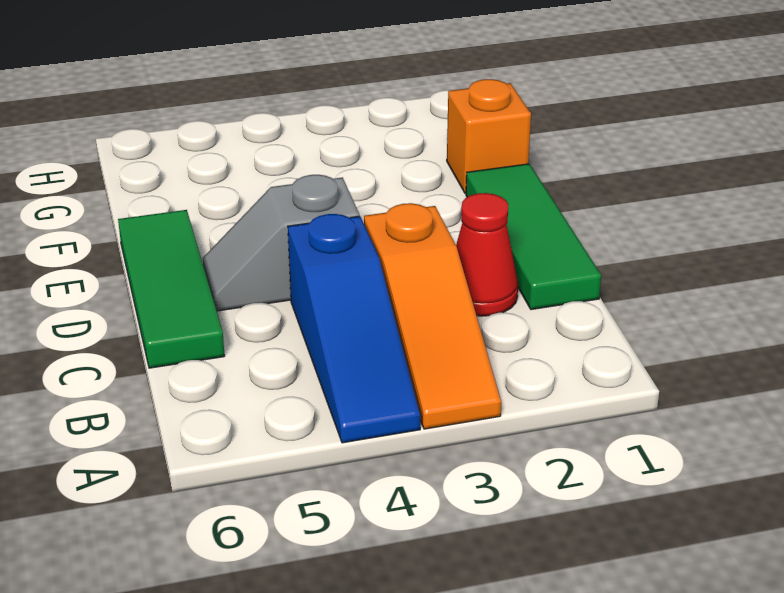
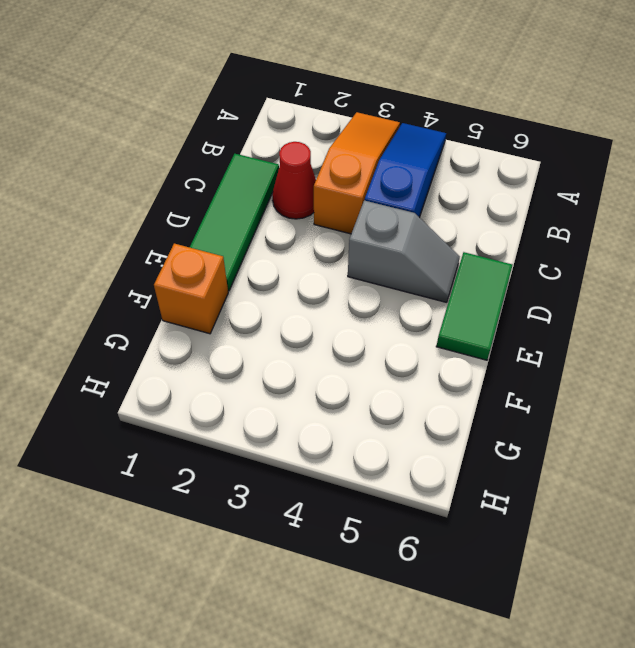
green tile C6:E6 level 1 -> green tile D6:E6 level 1

